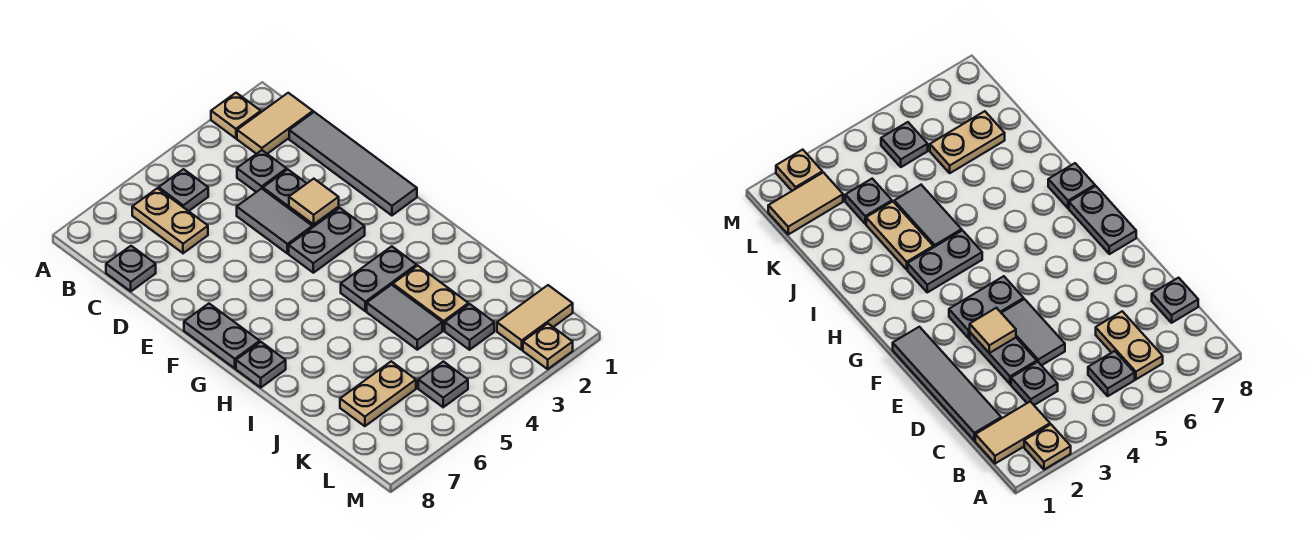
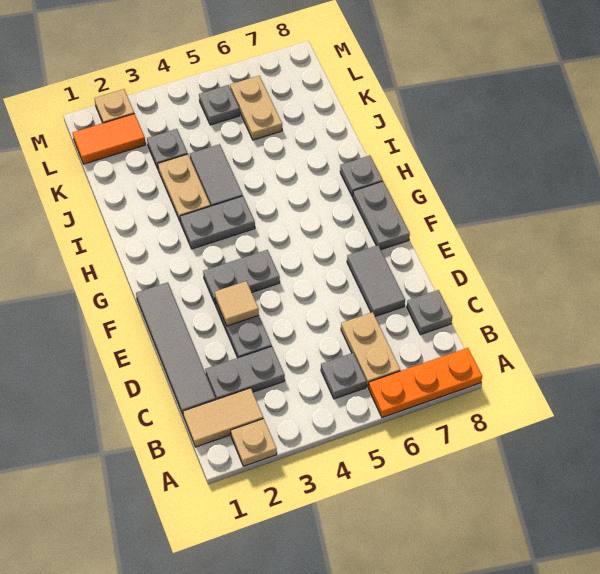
none -> orange plate A6:A8 level 1
grey plate C3 level 1 -> grey plate C2:C3 level 1
grey tile D4:E4 level 1 -> grey tile D7:E7 level 1
tan plate K6:K7 level 1 -> tan plate K6:L6 level 1
tan tile L1:L2 level 1 -> orange tile L1:L2 level 1

